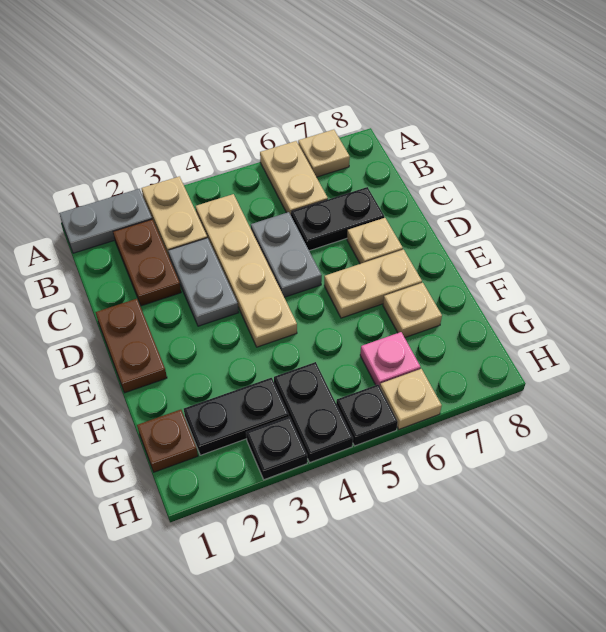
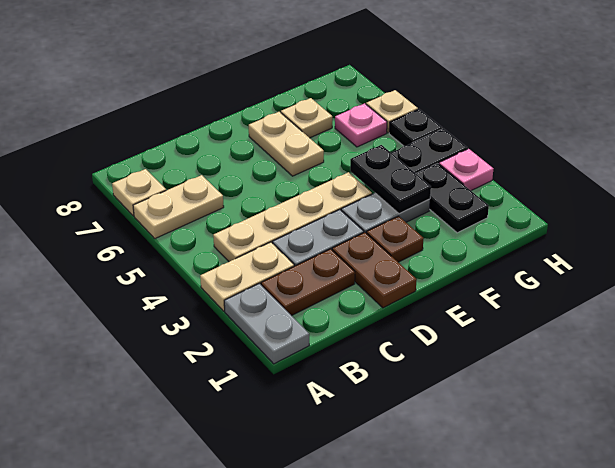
grey plate C5:D5 level 1 -> grey plate E3:F3 level 1
black plate C6:C7 level 1 -> black plate F3:F4 level 2
brown plate D1:E1 level 1 -> brown plate D1:D2 level 1
tan plate D7 level 1 -> none
brown plate G1 level 1 -> brown plate E2 level 1
black plate H3 level 1 -> pink plate H3 level 1

